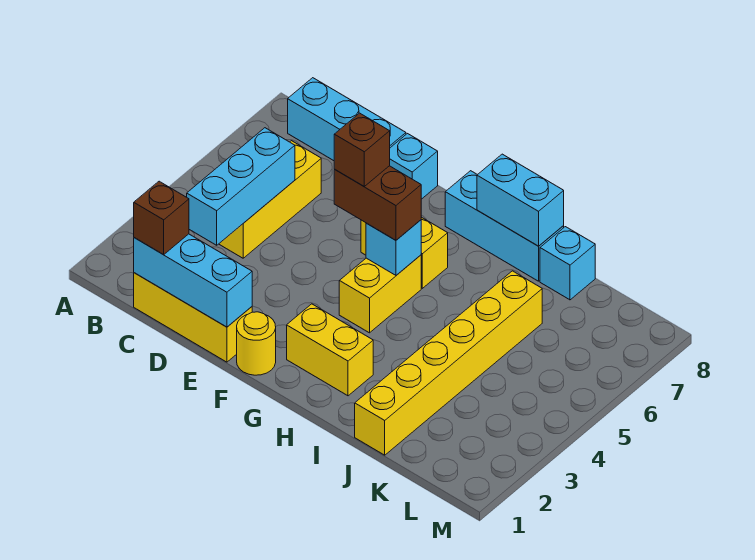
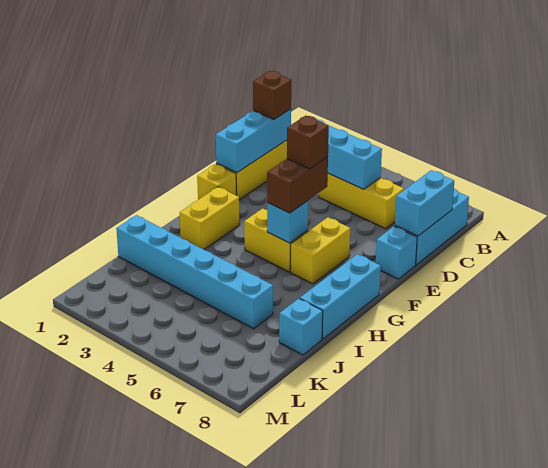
yellow round brick F1 level 1 -> yellow brick F1 level 1
cyan brick H8:I8 level 2 -> cyan brick C8:D8 level 2
yellow brick J1:J6 level 1 -> cyan brick J1:J6 level 1

